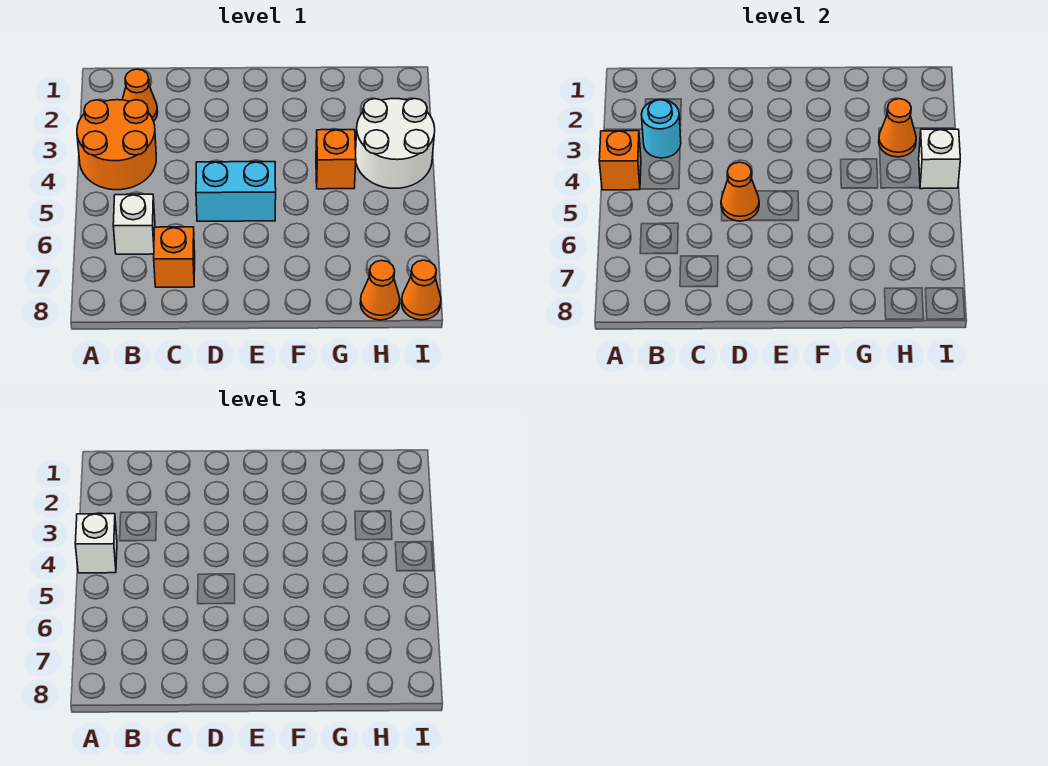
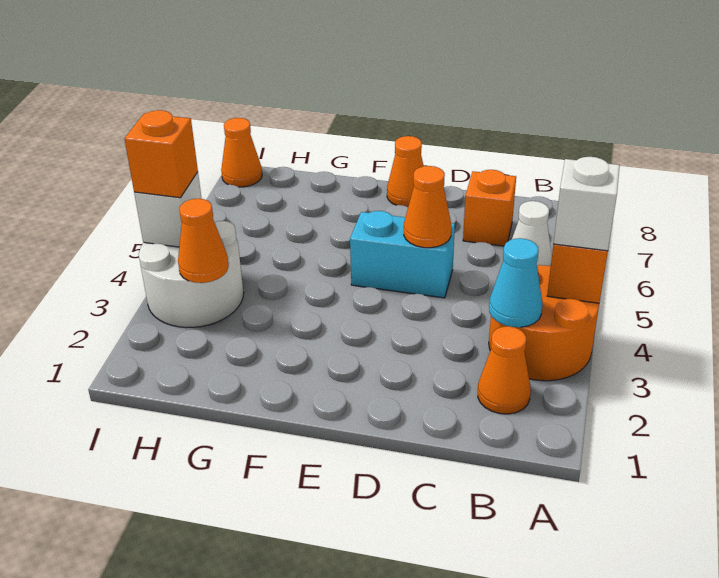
cyan round brick B3 level 2 -> cyan cone B3 level 2
white brick B6 level 1 -> white cone B6 level 1
orange brick G4 level 1 -> orange brick I4 level 3
orange cone H8 level 1 -> orange cone E8 level 1

